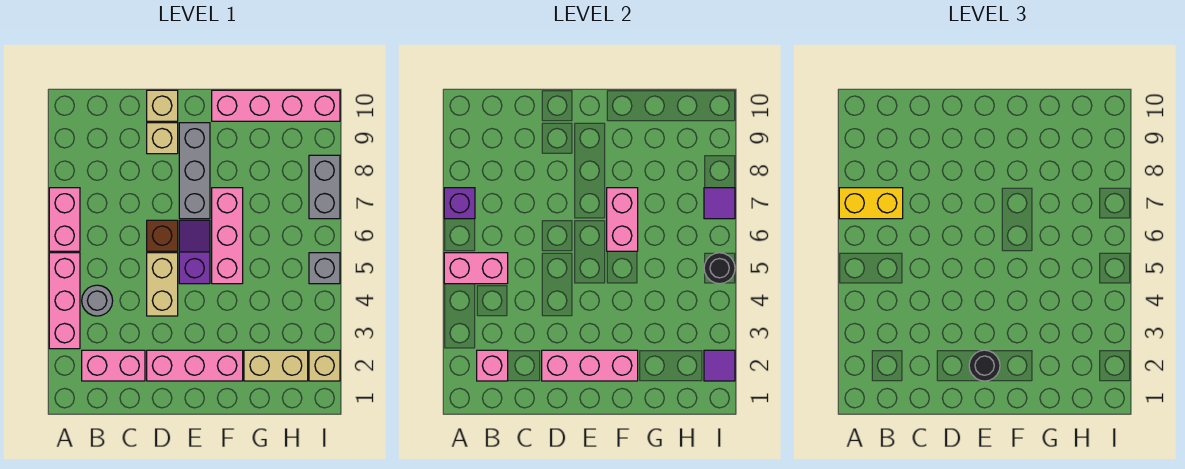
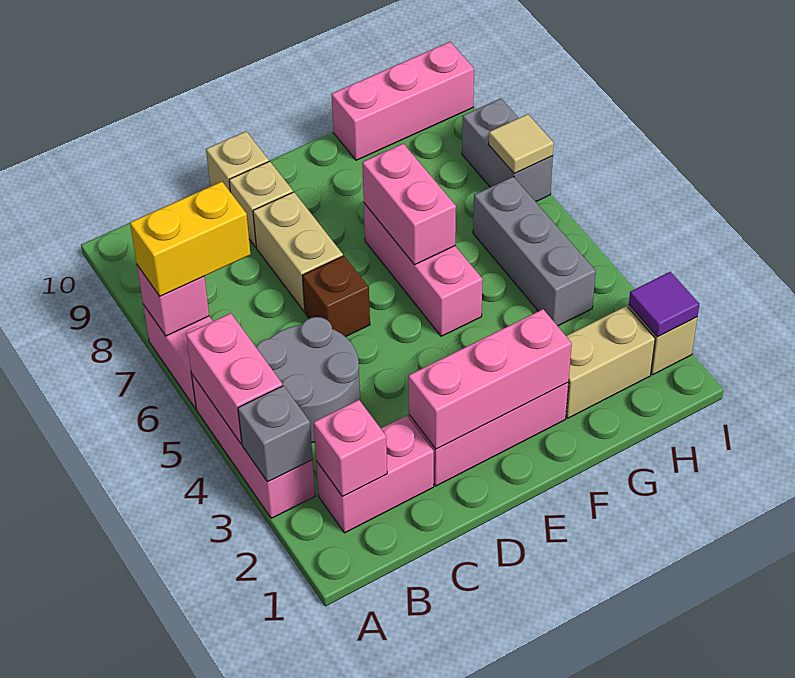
pink brick A5:B5 level 2 -> pink brick A4:A5 level 2
purple brick A7 level 2 -> pink brick A7 level 2
grey round brick B4 level 1 -> grey round brick B4:C5 level 1
tan brick D4:D5 level 1 -> tan brick D7:D8 level 1
black round brick E2 level 3 -> none
purple slope E5:E6 level 1 top 5 -> none
grey brick E7:E9 level 1 -> grey brick H4:H6 level 1
pink brick F10:I10 level 1 -> pink brick G10:I10 level 1
grey brick I5 level 1 -> grey brick A3 level 2
black round brick I5 level 2 -> none
purple tile I7 level 2 -> tan tile I7 level 2

